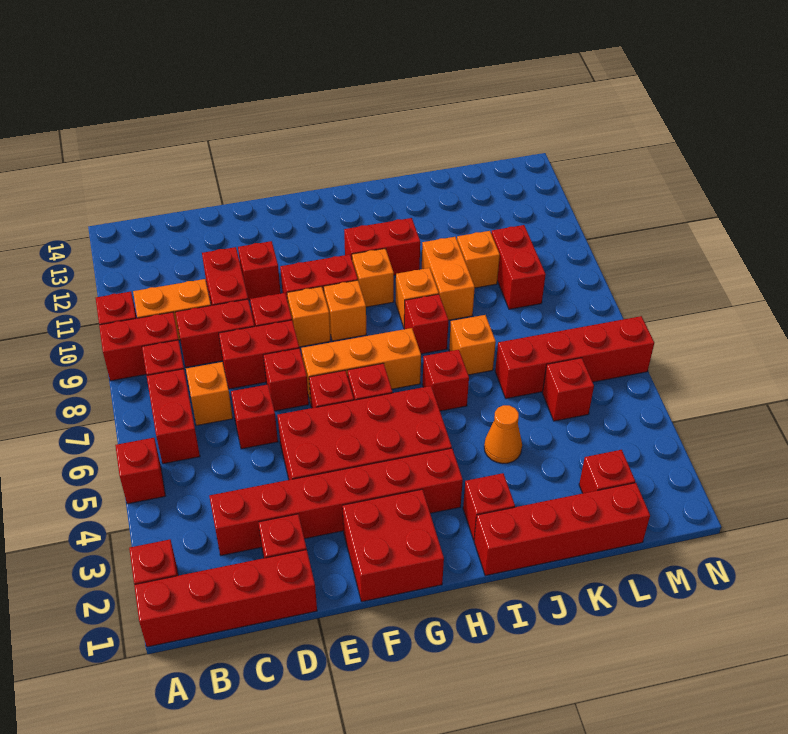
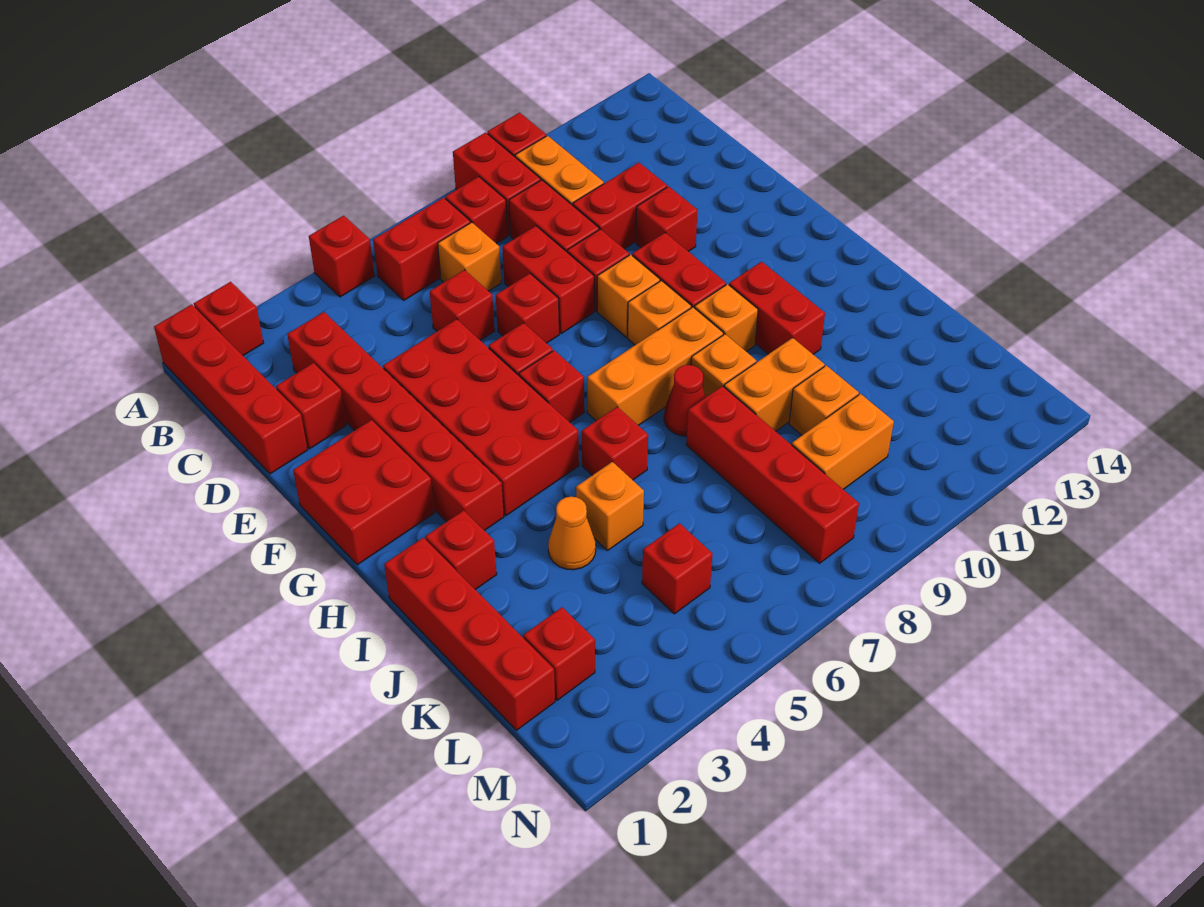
orange brick F7:H7 level 1 -> orange brick H7:H9 level 1
red brick I8 level 1 -> red cone I8 level 1
orange brick J7 level 1 -> orange brick J5 level 1
red brick K6:N6 level 1 -> red brick J8:M8 level 1
red brick L9:L10 level 1 -> orange brick L9:L10 level 1

